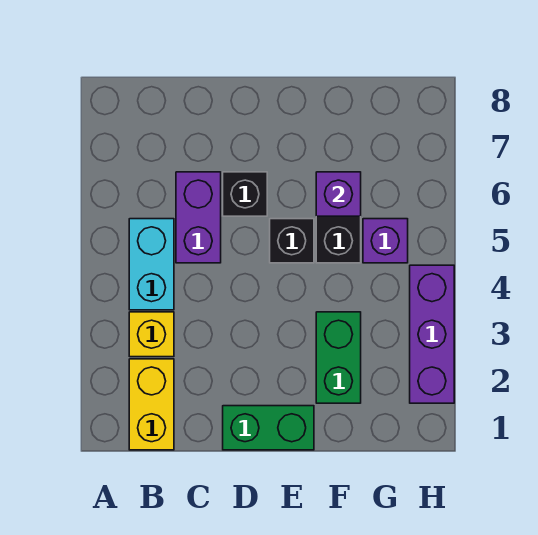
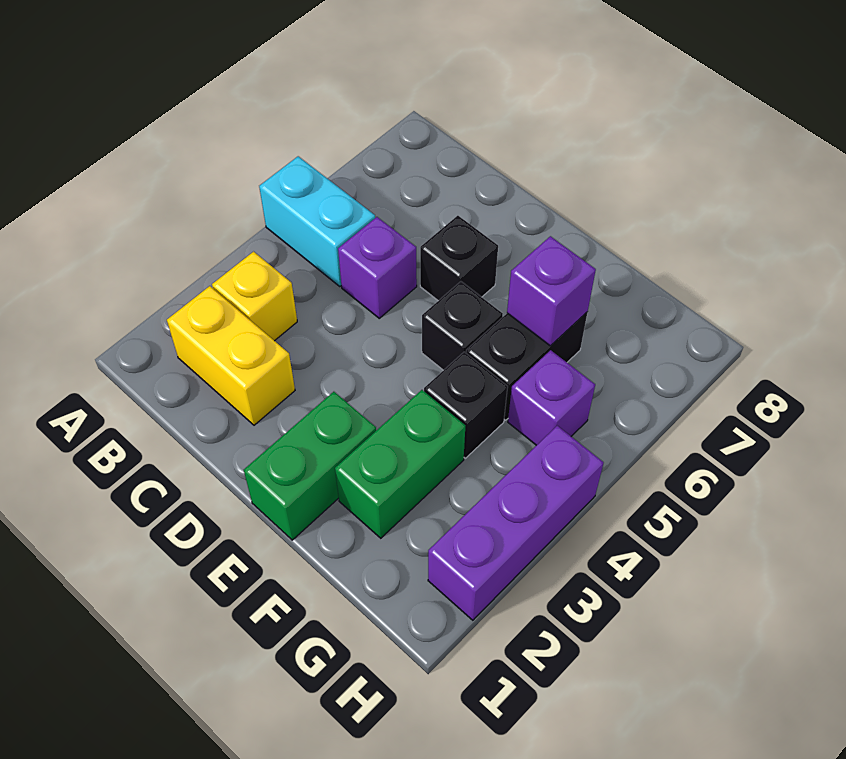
yellow brick B1:B2 level 1 -> yellow brick B2:C2 level 1
cyan brick B4:B5 level 1 -> cyan brick A5:B5 level 1
purple brick C5:C6 level 1 -> purple brick C5 level 1
green brick D1:E1 level 1 -> green brick E1:E2 level 1
none -> black brick F4 level 1

